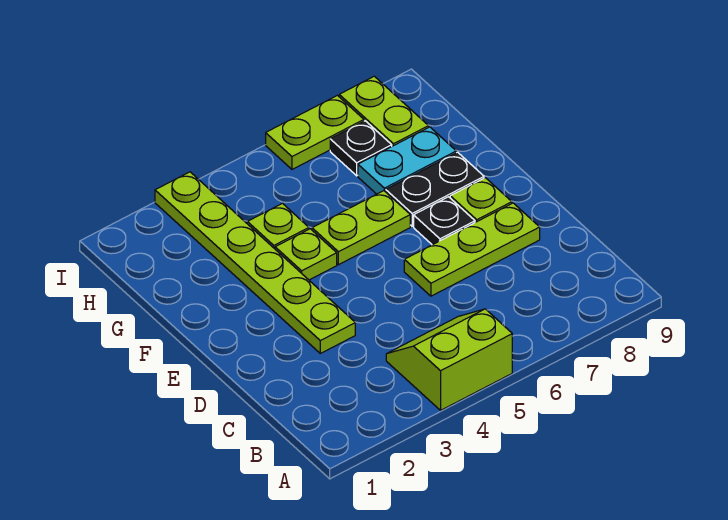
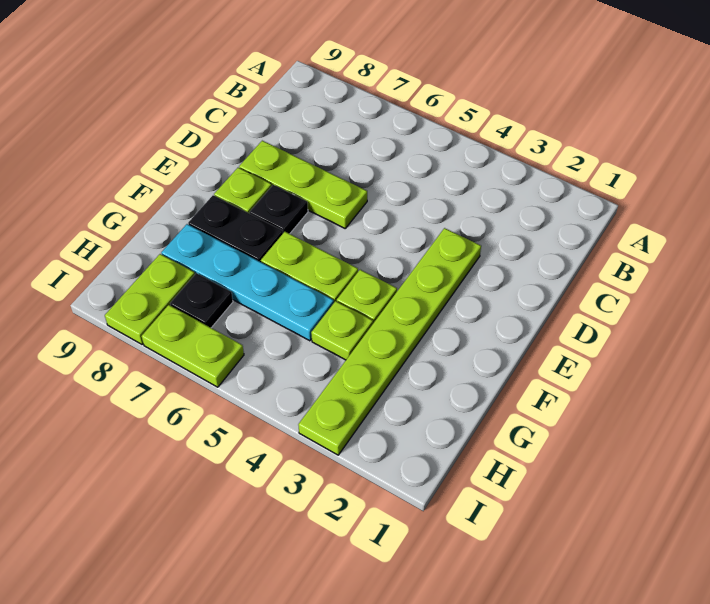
lime slope A4:B5 level 1 top A -> none
cyan plate G7:G8 level 1 -> cyan plate G5:G8 level 1

